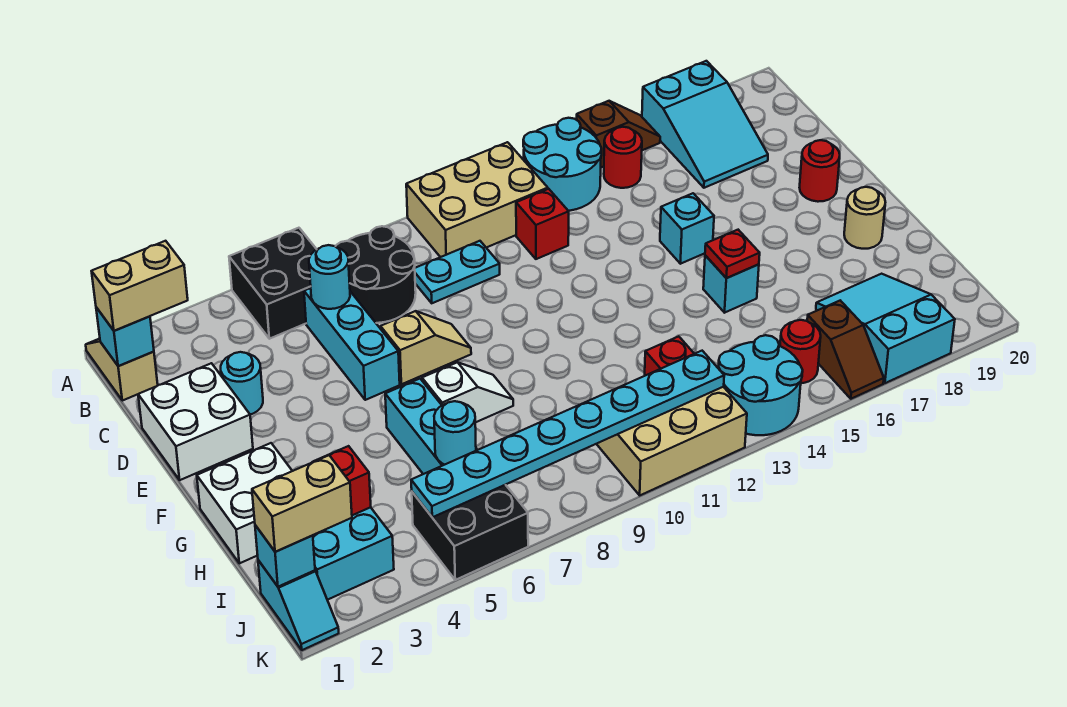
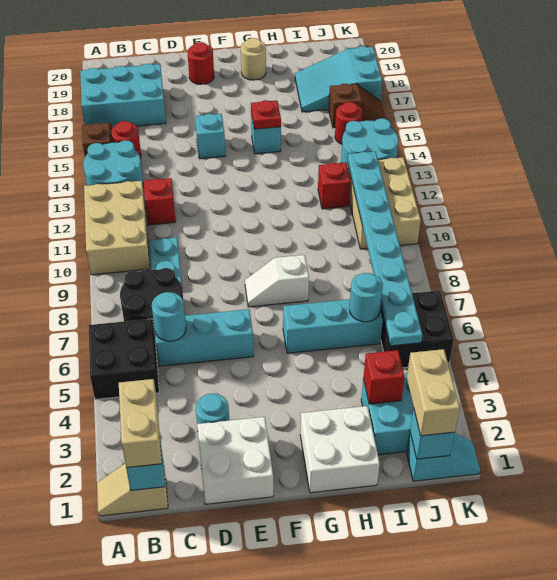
cyan slope A17:C18 level 1 top A -> cyan brick A17:C18 level 1
tan slope E7:E8 level 1 top 7 -> none
white slope G7:G8 level 1 top 7 -> white slope F8:G8 level 1 top G

